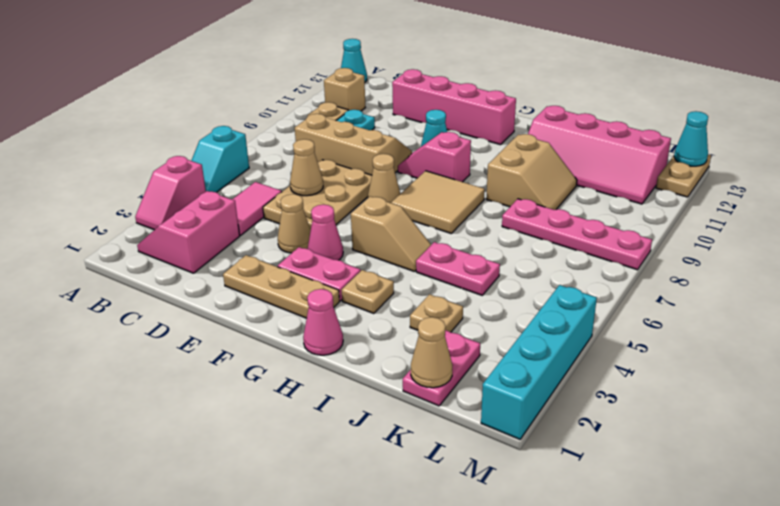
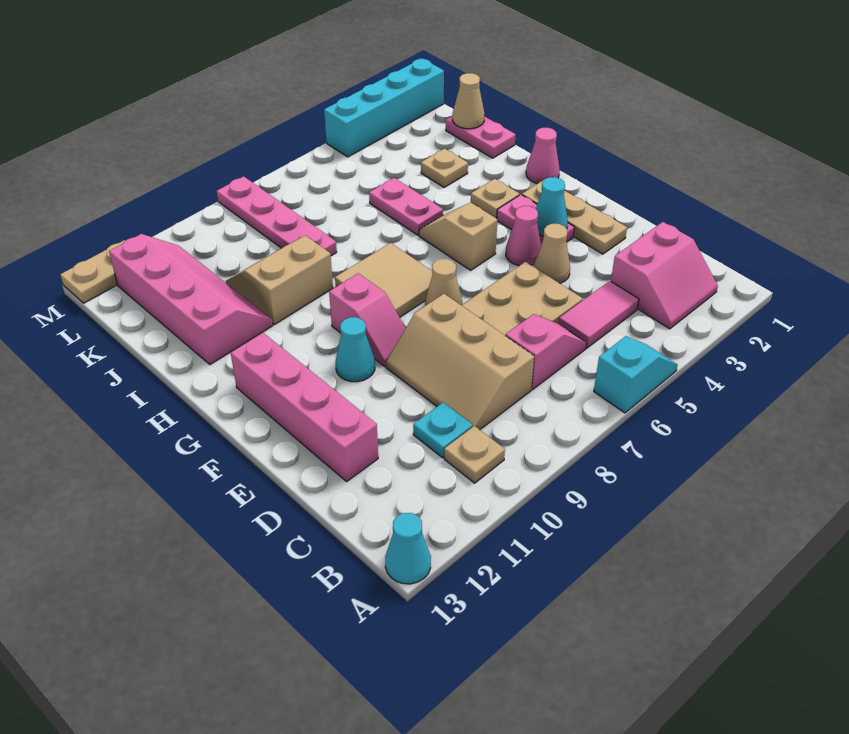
pink slope A3:A4 level 1 top 4 -> pink slope C6:C7 level 1 top 7
tan brick B11 level 1 -> none
tan cone D6 level 2 -> none
pink plate K1:K2 level 1 -> pink plate J1:K1 level 1
cyan cone M13 level 2 -> cyan cone F3 level 2

